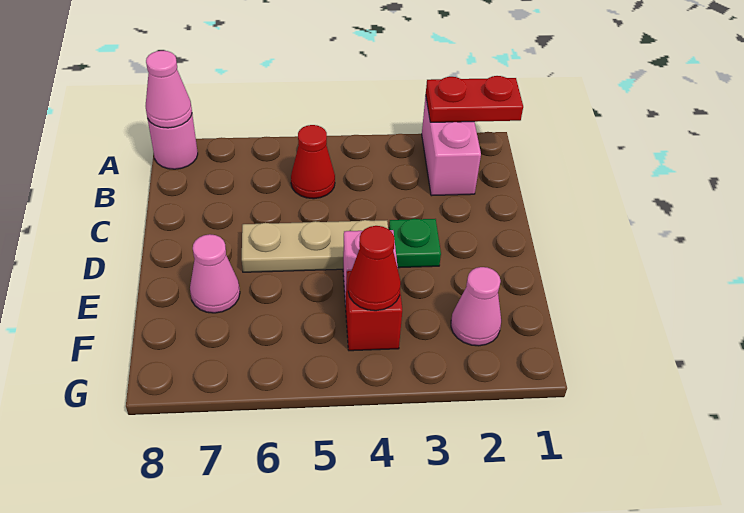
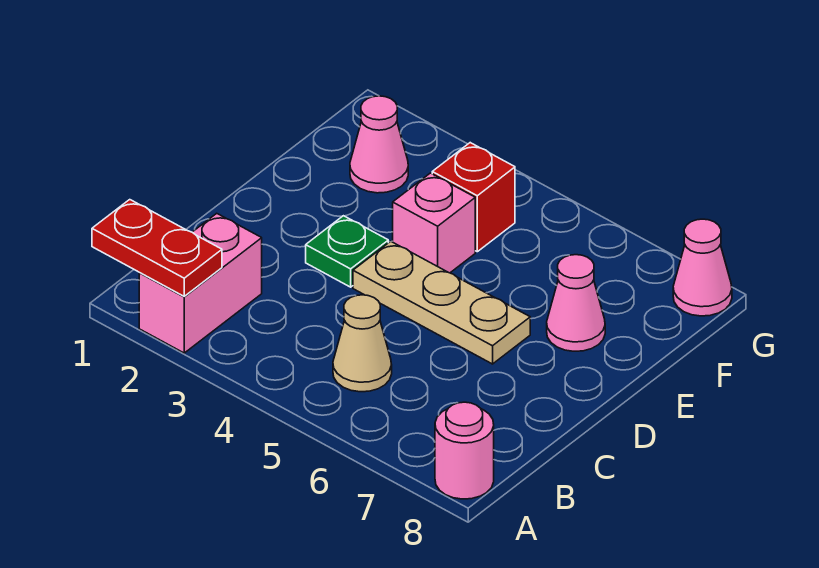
pink cone A8 level 2 -> pink cone G8 level 1
red cone B5 level 1 -> tan cone B5 level 1
red cone F4 level 2 -> none

